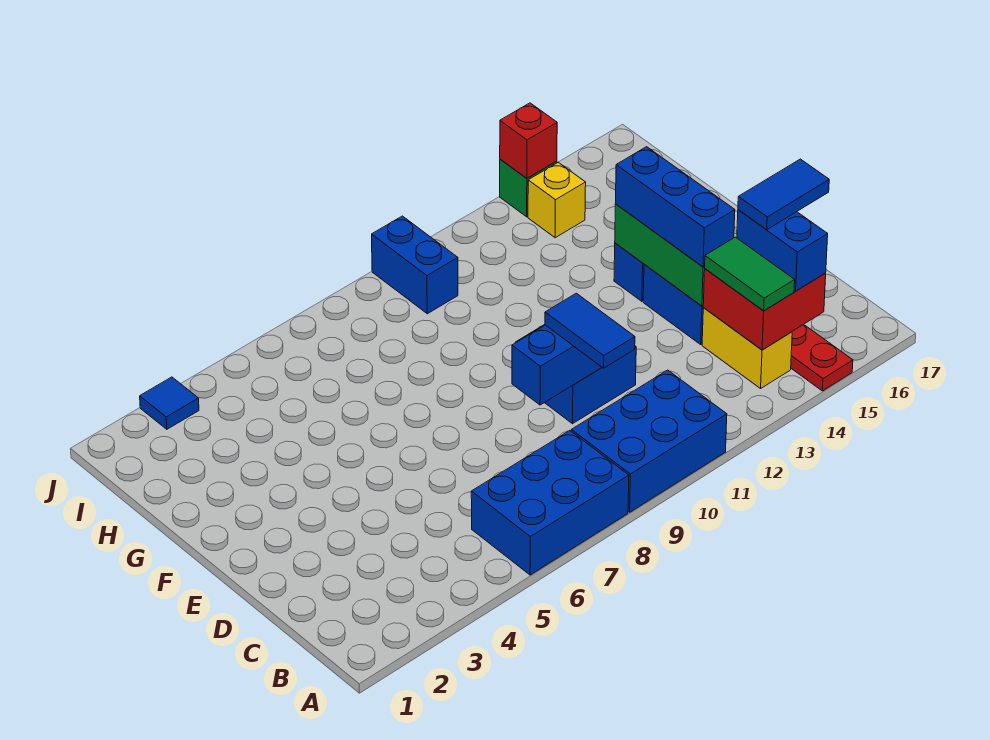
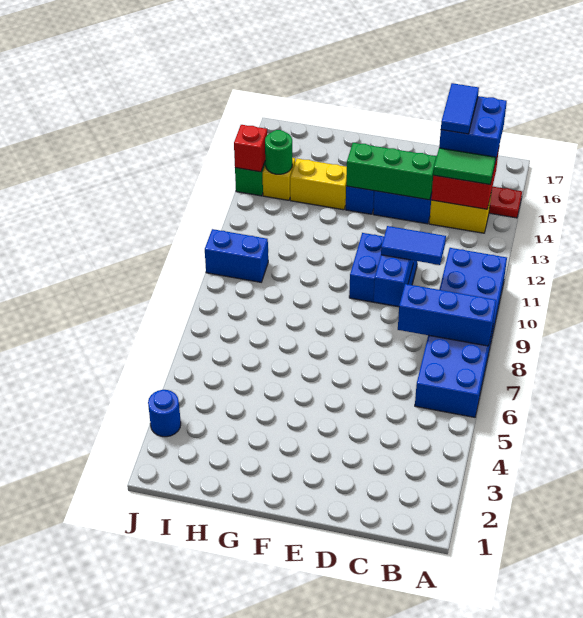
blue brick B15:C15 level 3 -> blue brick B15:C16 level 3
blue brick D14:F14 level 3 -> blue brick A8:C8 level 2
none -> yellow brick G14:H14 level 1
none -> green round brick I14 level 2
blue tile J3 level 1 -> blue round brick J3 level 1

